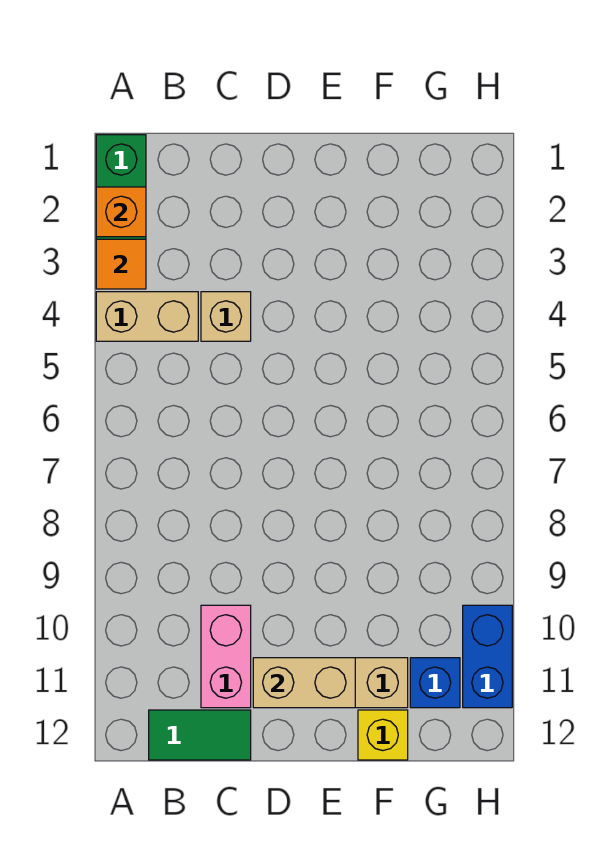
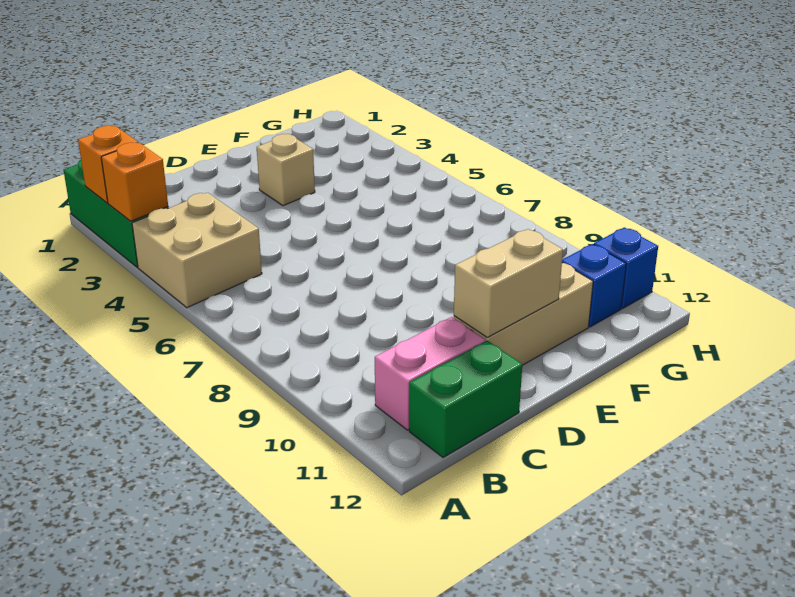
orange tile A3 level 2 -> orange brick A3 level 2
tan brick A4:B4 level 1 -> tan brick A4:B5 level 1
green tile B12:C12 level 1 -> green brick B12:C12 level 1
tan brick C4 level 1 -> tan brick E3 level 1
pink brick C10:C11 level 1 -> pink brick B11:C11 level 1
yellow brick F12 level 1 -> none
blue brick H10:H11 level 1 -> blue brick H11 level 1

